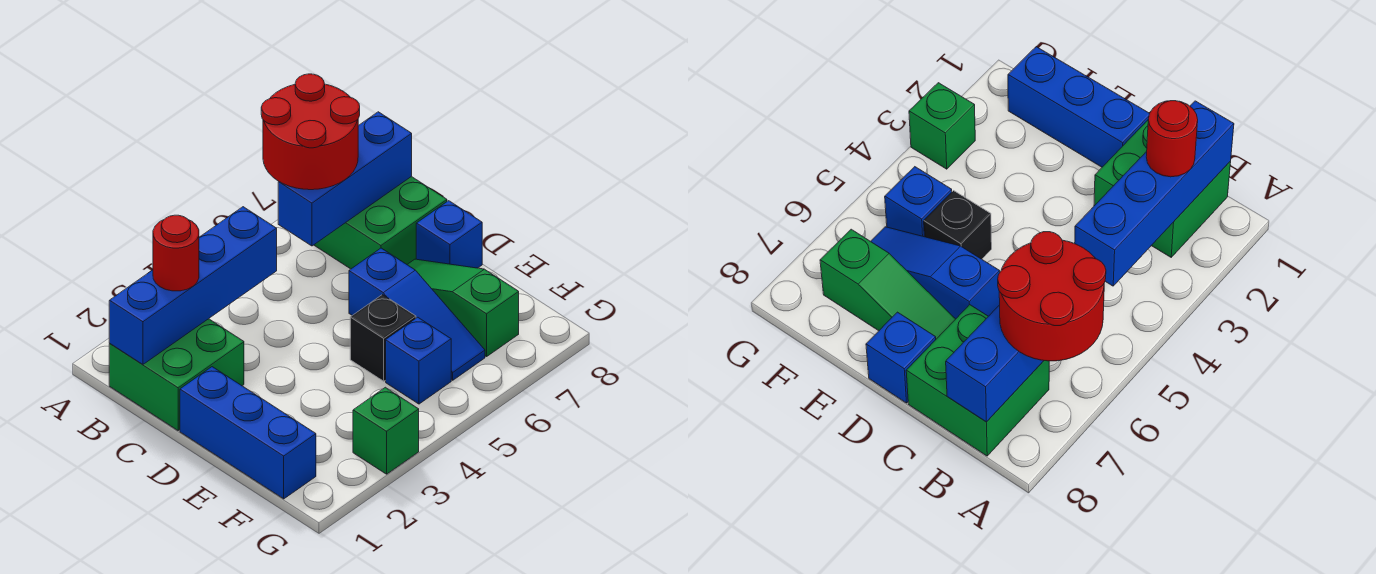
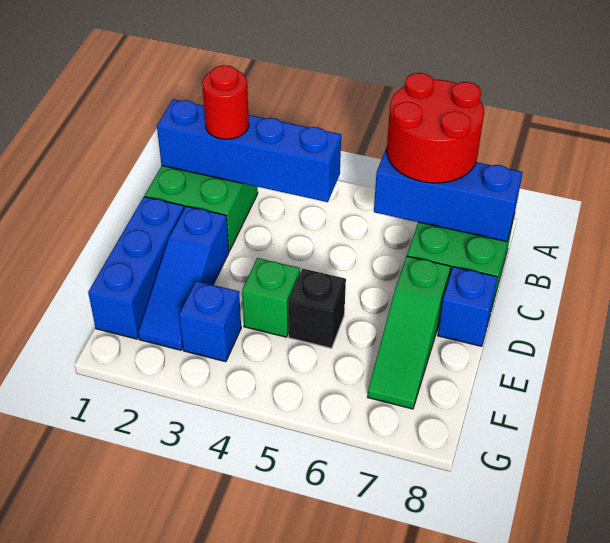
blue slope D6:F6 level 1 top D -> blue slope D2:F2 level 1 top D
green slope D7:F7 level 1 top F -> green slope D7:F7 level 1 top D
blue brick F5 level 1 -> blue brick F3 level 1
green brick G3 level 1 -> green brick E4 level 1

